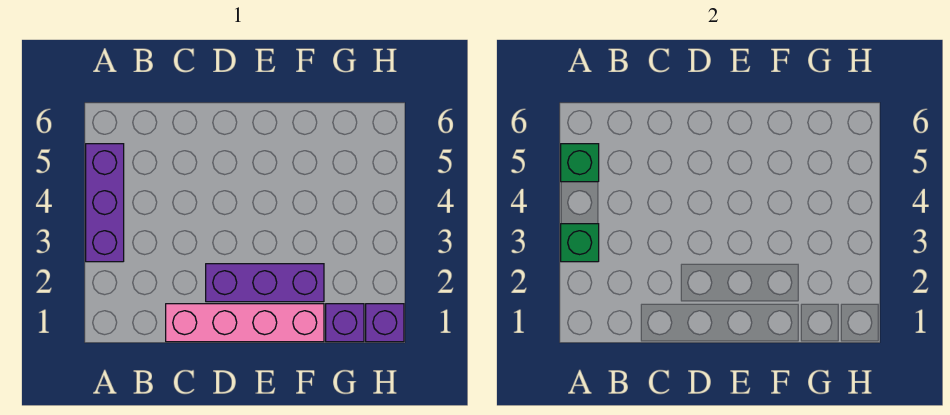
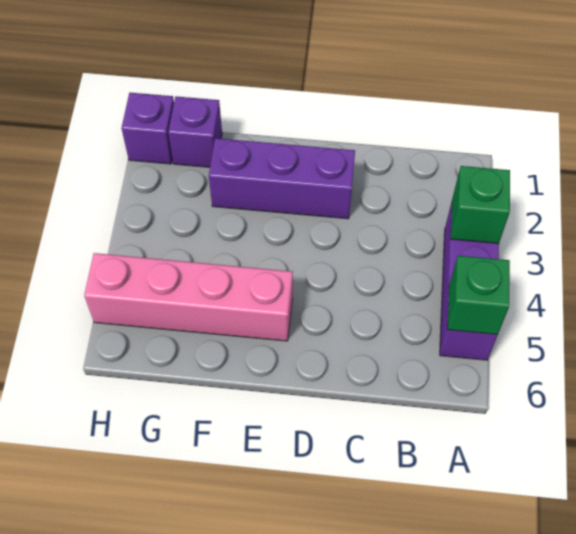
pink brick C1:F1 level 1 -> pink brick E5:H5 level 1

